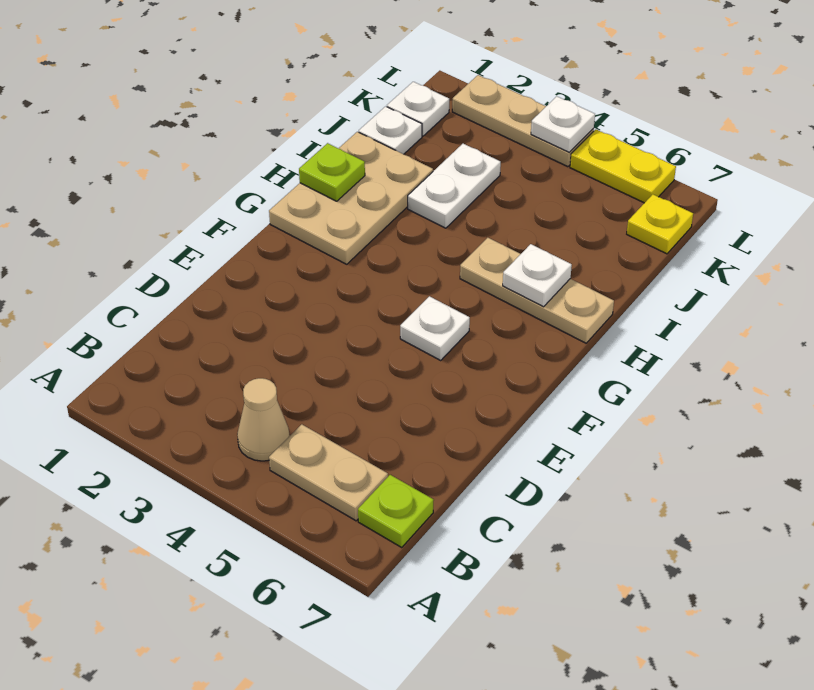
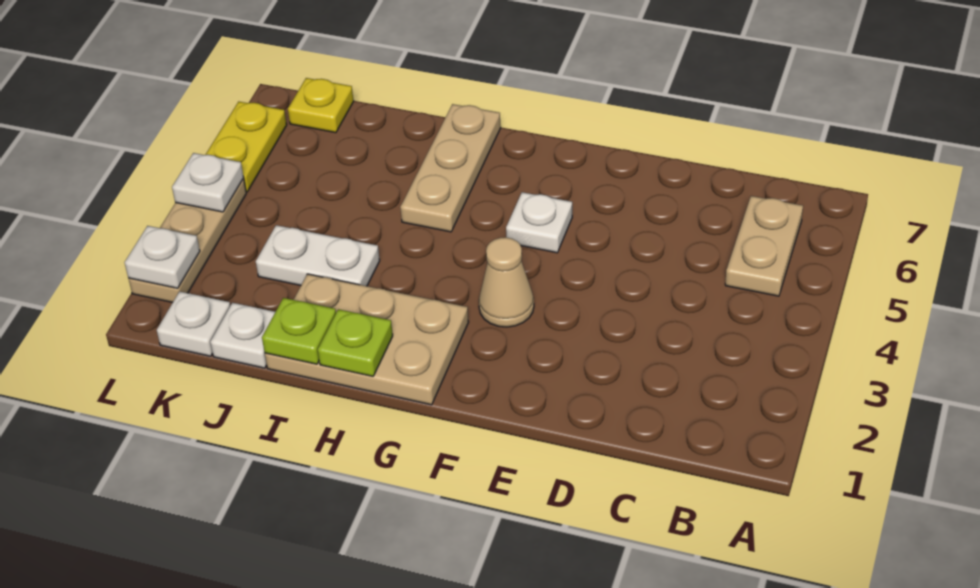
tan cone B4 level 1 -> tan cone F3 level 1
lime plate B7 level 1 -> lime plate I1 level 2
white plate H6 level 2 -> white plate L2 level 2

